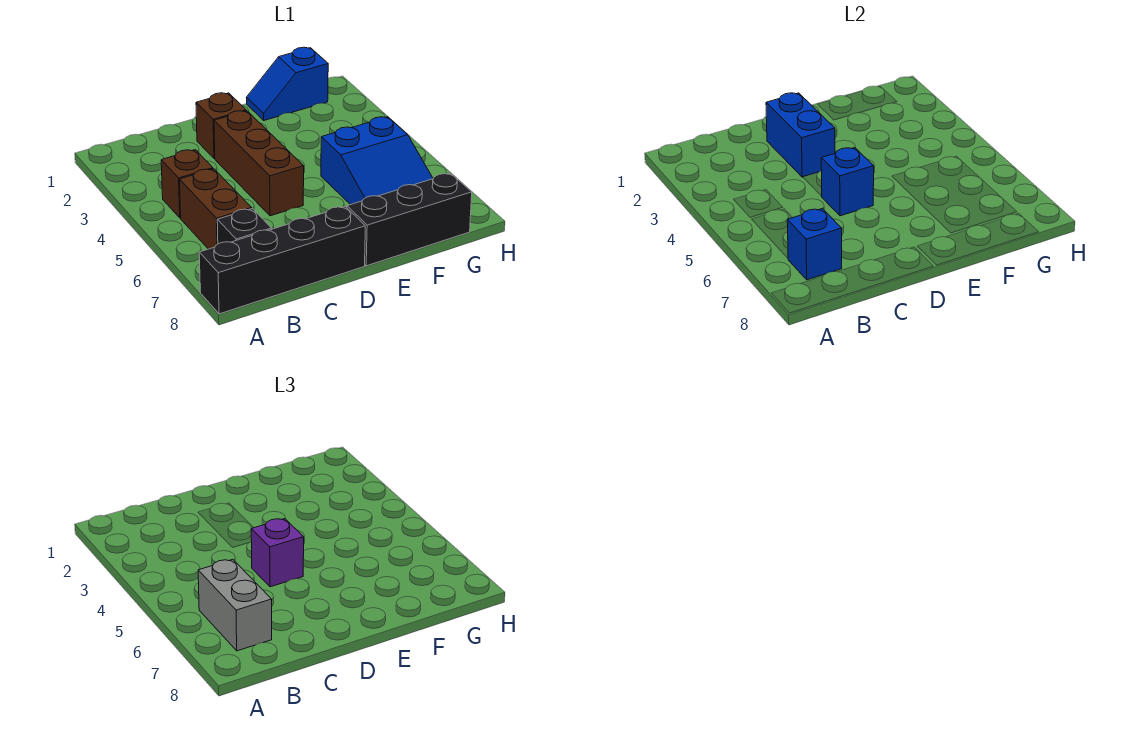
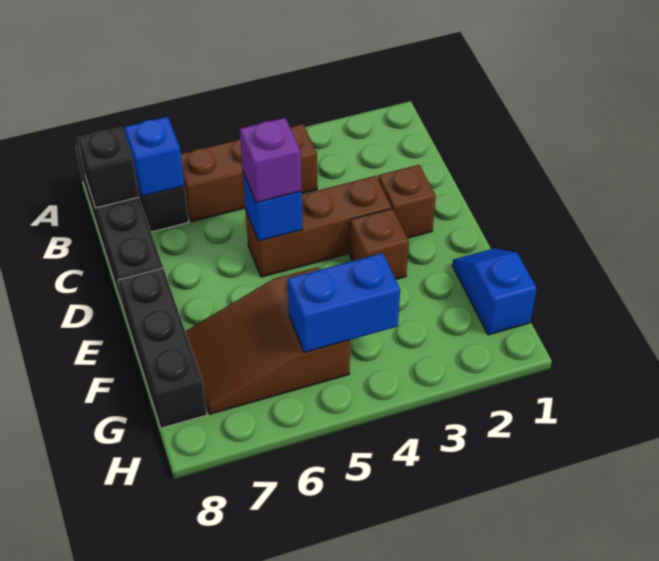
grey brick B6:B7 level 3 -> none
none -> black brick B8 level 2
blue brick D2:D3 level 2 -> blue brick G4:G5 level 2
none -> brown brick E3 level 1
blue slope F5:G7 level 1 top 5 -> brown slope F5:G7 level 1 top 5

